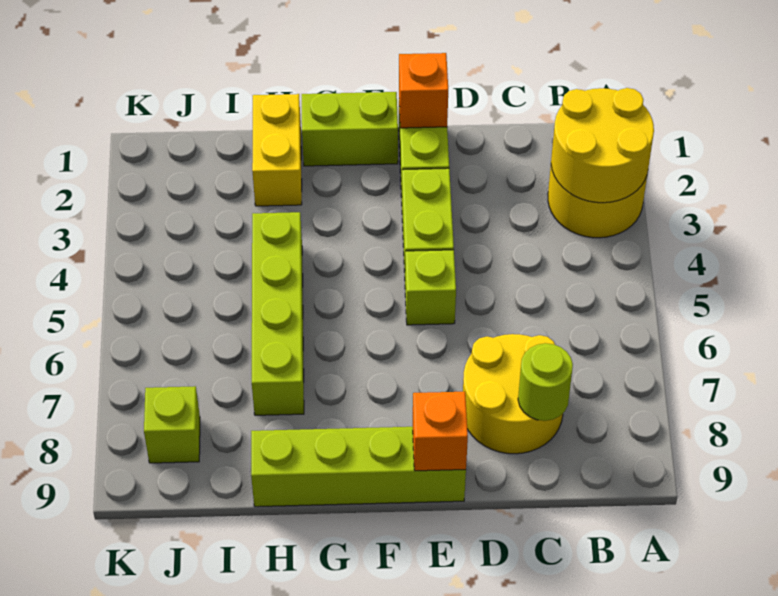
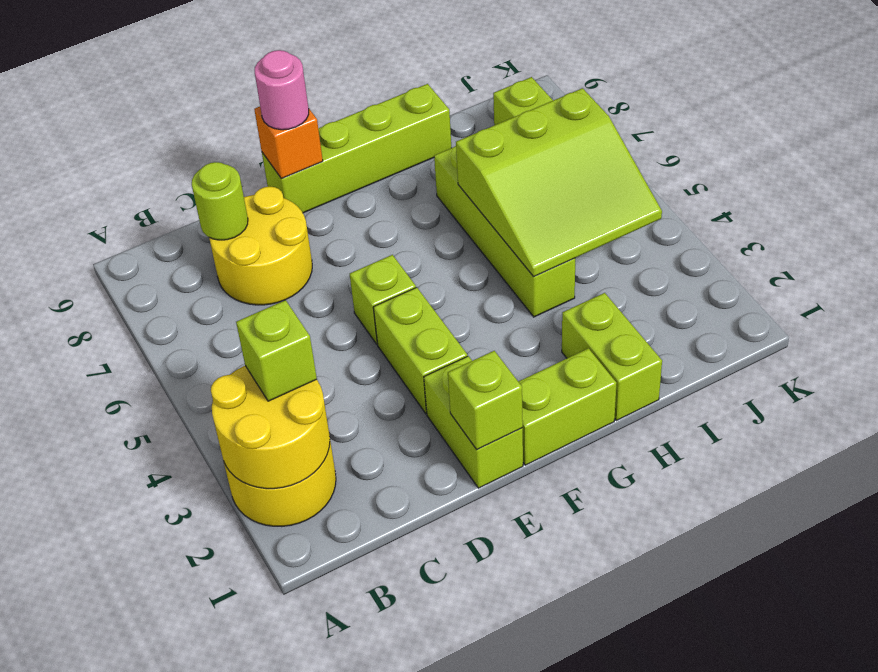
none -> lime brick B3 level 3
orange brick E1 level 2 -> lime brick E1 level 2
none -> pink round brick E9 level 3
yellow brick H1:H2 level 1 -> lime brick H1:H2 level 1
none -> lime slope H4:J6 level 2 top 6

